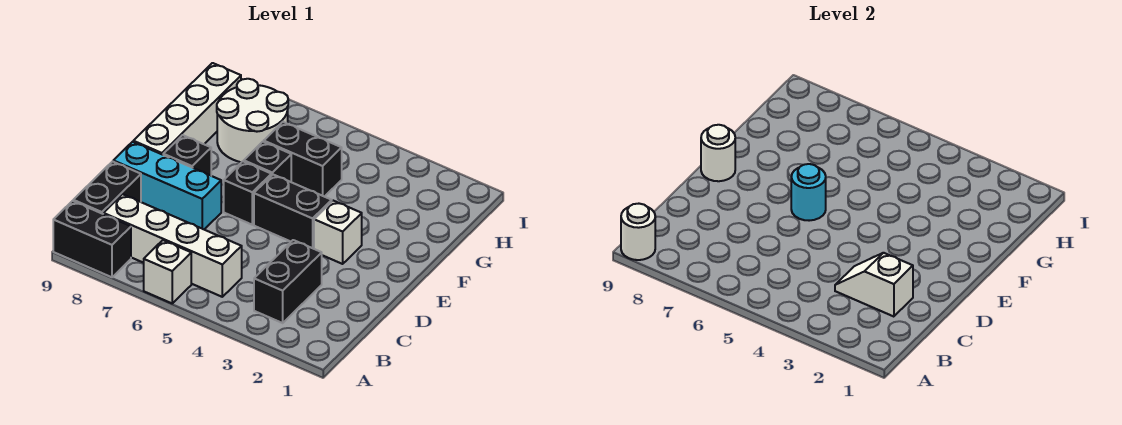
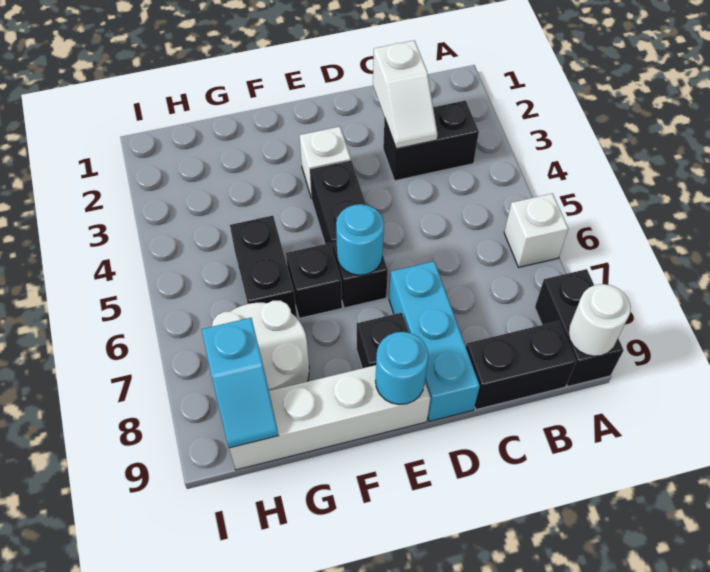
white brick B5:B8 level 1 -> none
white round brick E9 level 2 -> cyan round brick E9 level 2
none -> cyan slope H8:H9 level 2 top 8

